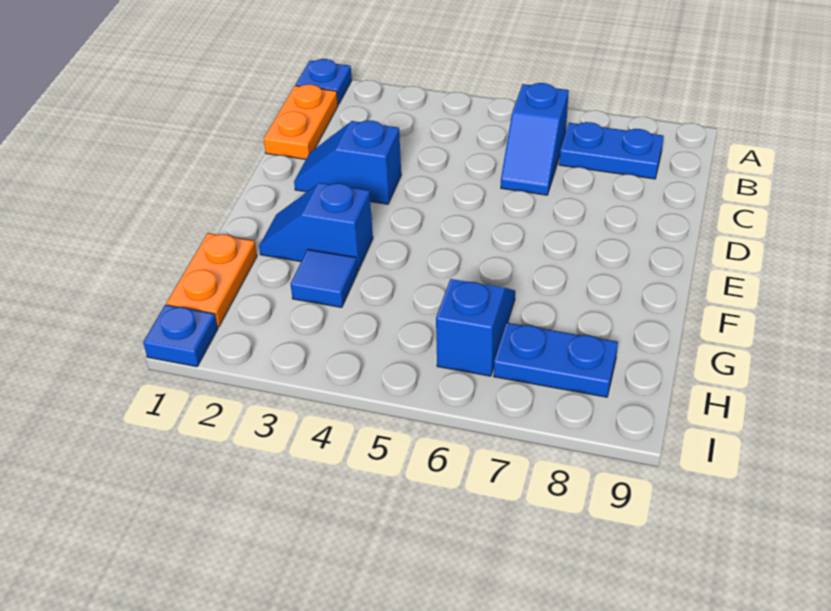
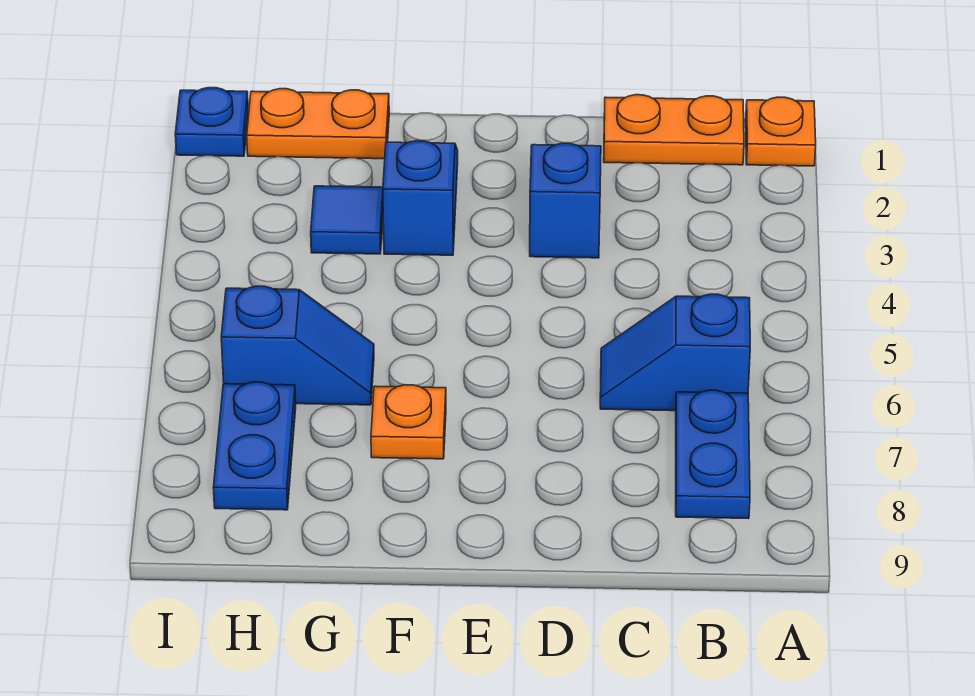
blue plate A1 level 1 -> orange plate A1 level 1
none -> orange plate F7 level 1

